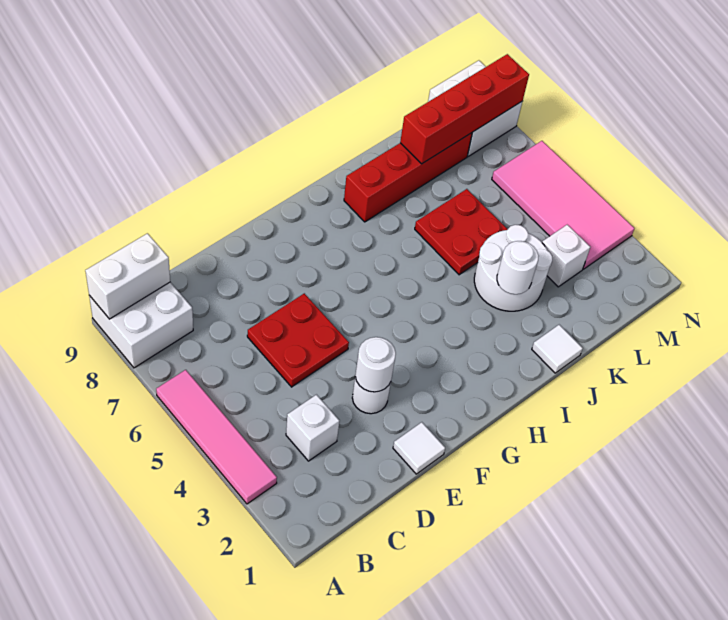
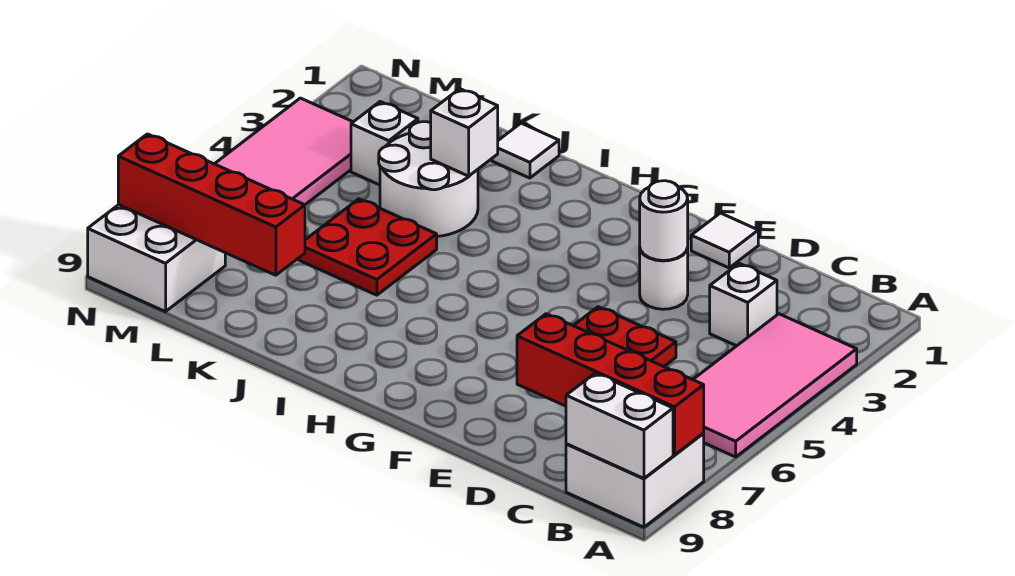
pink tile A3:A6 level 1 -> pink tile A3:B6 level 1
red brick I8:L8 level 1 -> red brick A8:D8 level 2
white round brick J3 level 2 -> white brick J3 level 2

